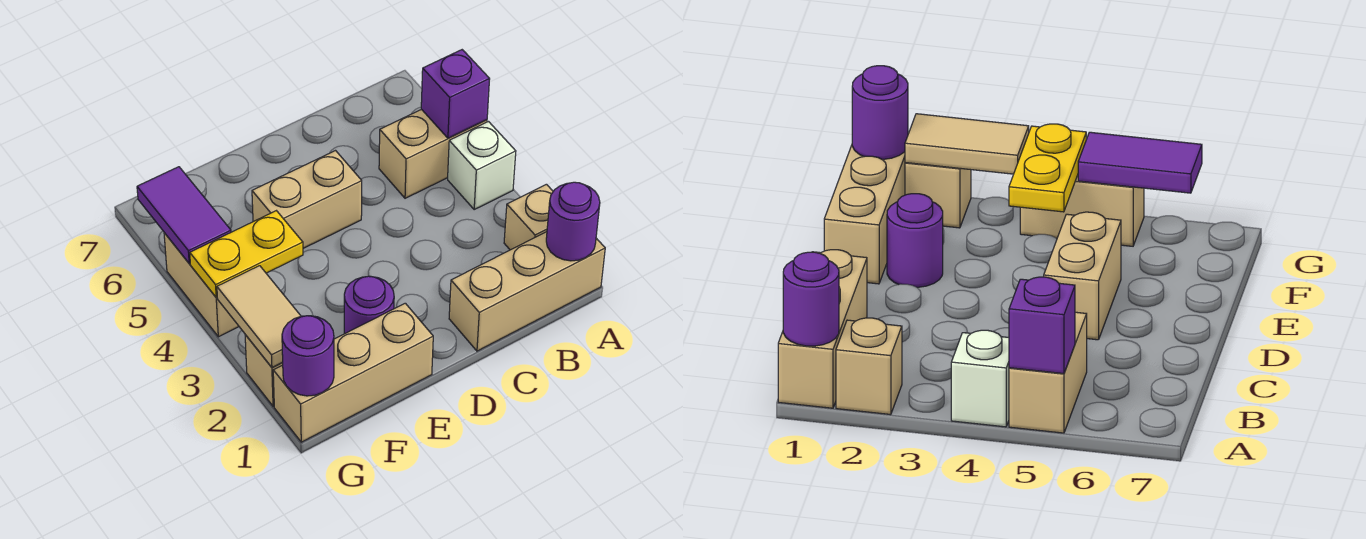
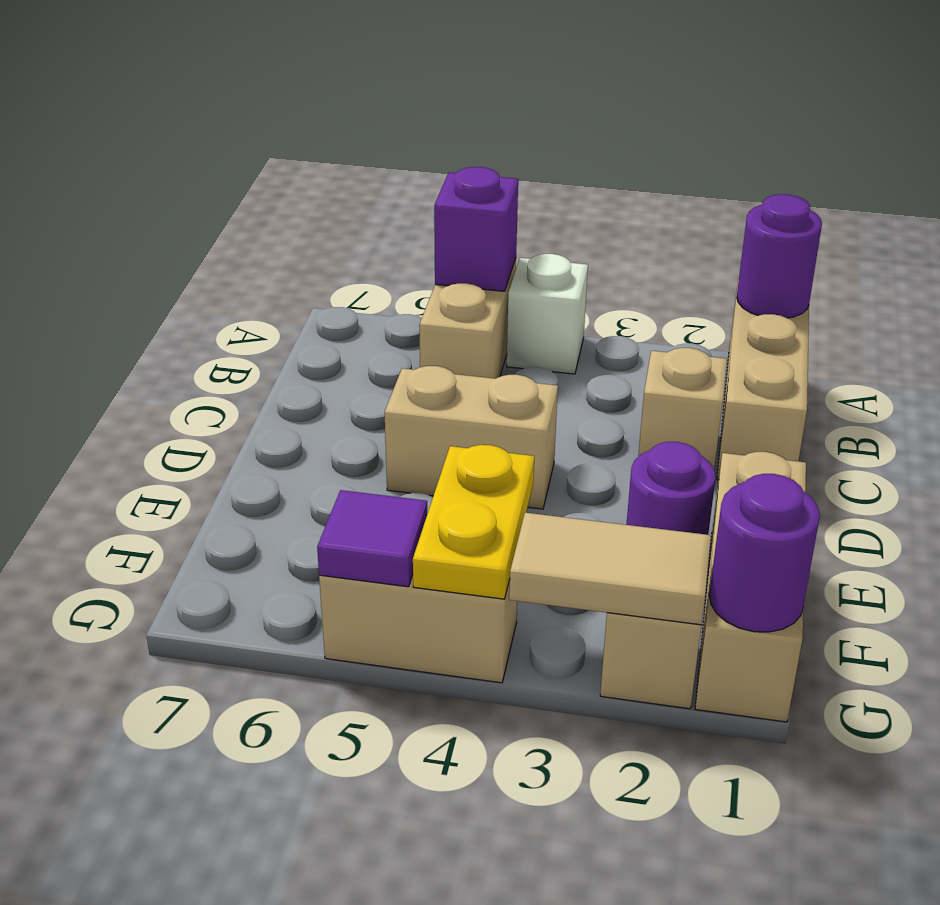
tan brick A2 level 1 -> tan brick C2 level 1
tan brick D5:E5 level 1 -> tan brick D4:D5 level 1
purple tile G5:G6 level 2 -> purple tile G5 level 2

